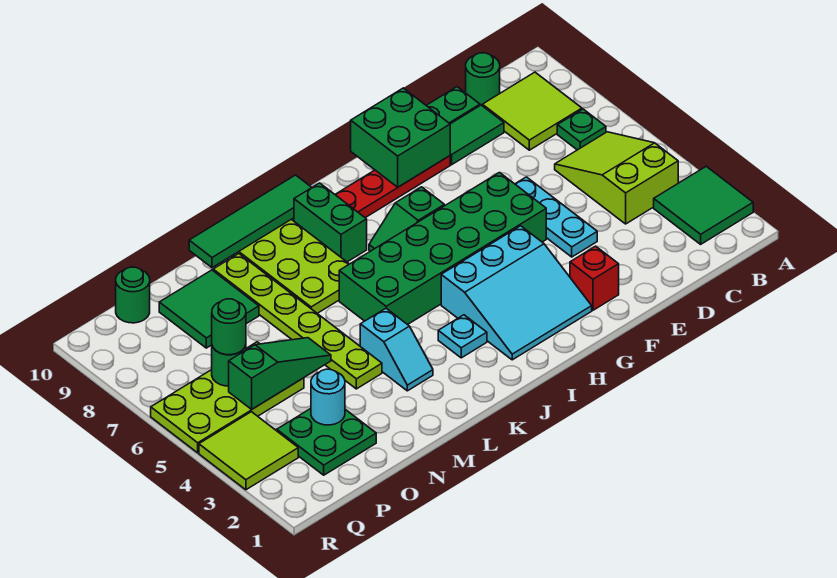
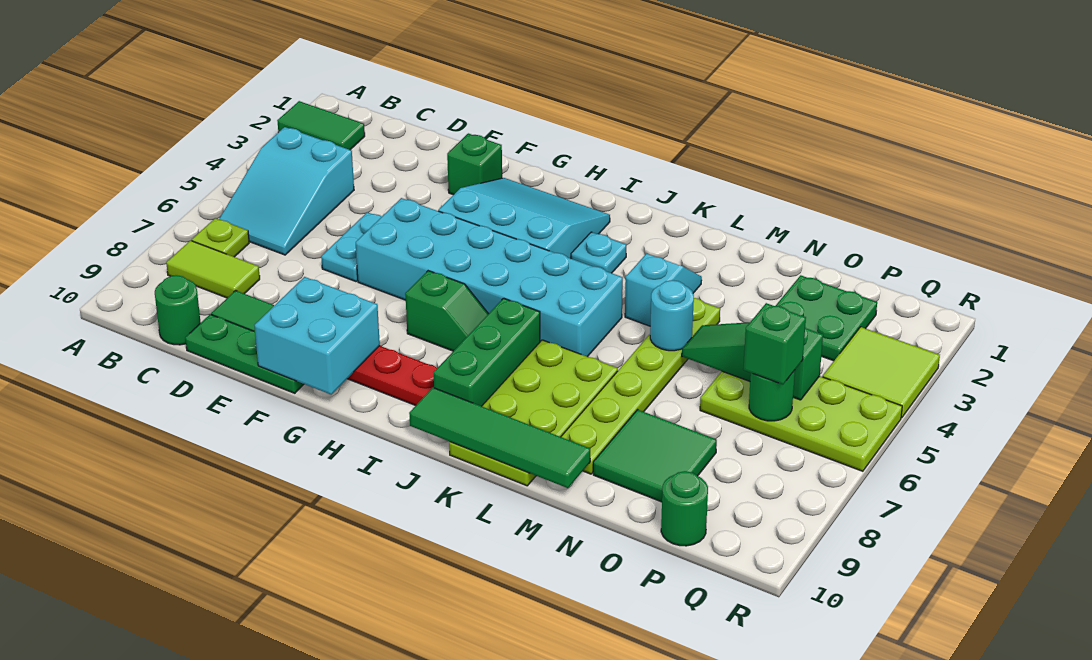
green tile A2:B3 level 1 -> green tile A2:B2 level 1
lime slope B4:C6 level 1 top 4 -> cyan slope B4:C6 level 1 top 4
green plate B7 level 1 -> lime plate B7 level 1
lime tile B8:C9 level 1 -> lime tile B8:C8 level 1
cyan plate E4:E6 level 1 -> cyan plate E5:E6 level 1
red brick F2 level 1 -> green brick F2 level 1
green brick F5:K6 level 1 -> cyan brick F5:K6 level 1
green brick F9:G10 level 2 -> cyan brick F9:G10 level 2
green brick J8:J9 level 1 -> green brick J7:J9 level 1
cyan round brick O3 level 2 -> cyan round brick M5 level 2
green round brick P6 level 3 -> green brick P6 level 3

